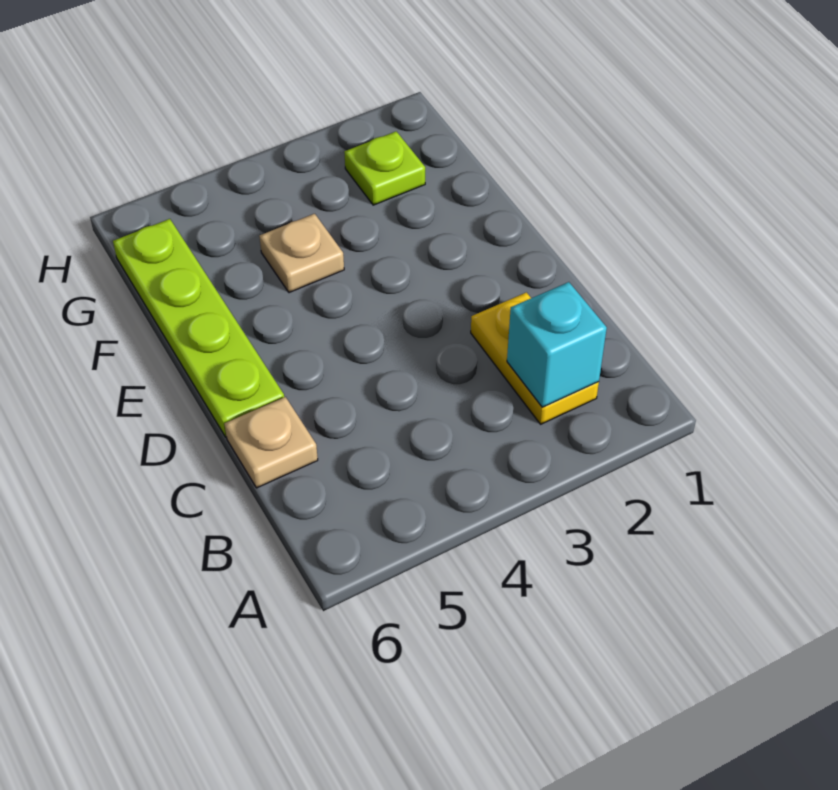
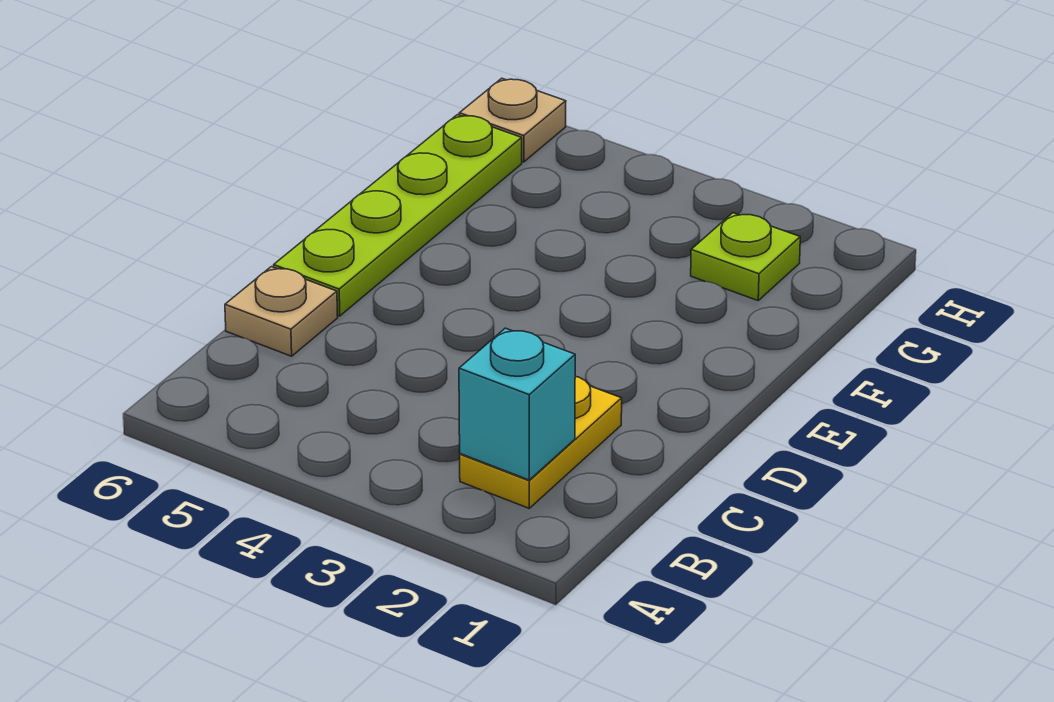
tan plate F4 level 1 -> tan plate H6 level 1

